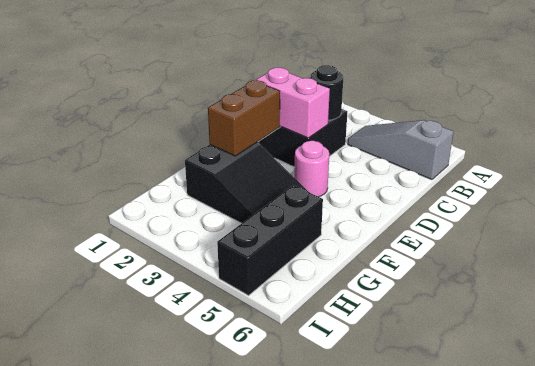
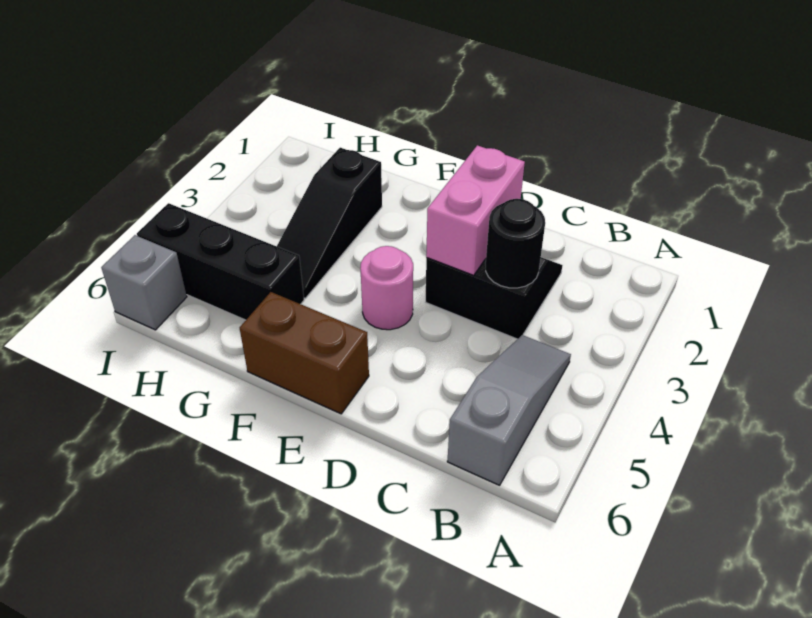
brown brick E2:F2 level 2 -> brown brick E6:F6 level 1
black slope F2:G4 level 1 top 2 -> black slope G2:G4 level 1 top 2
none -> grey brick I6 level 1

